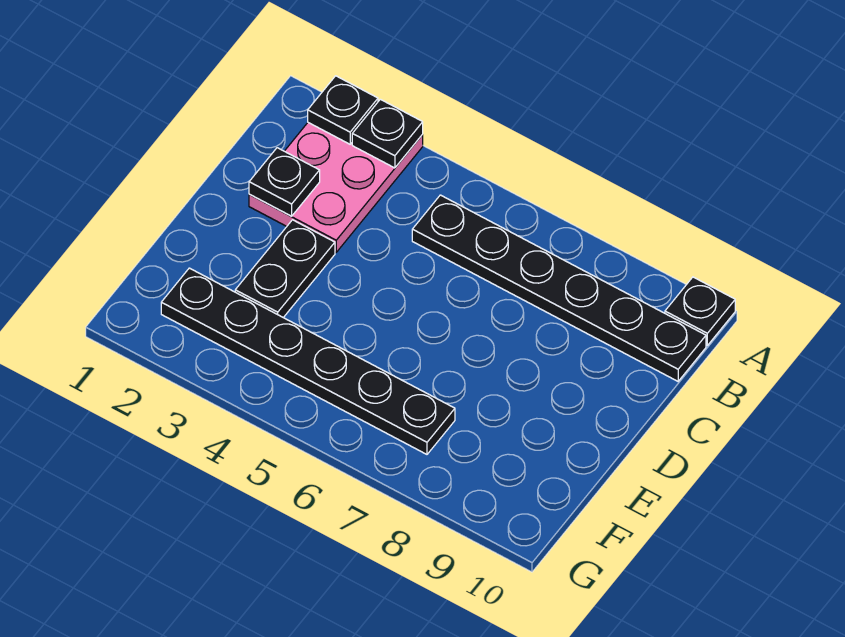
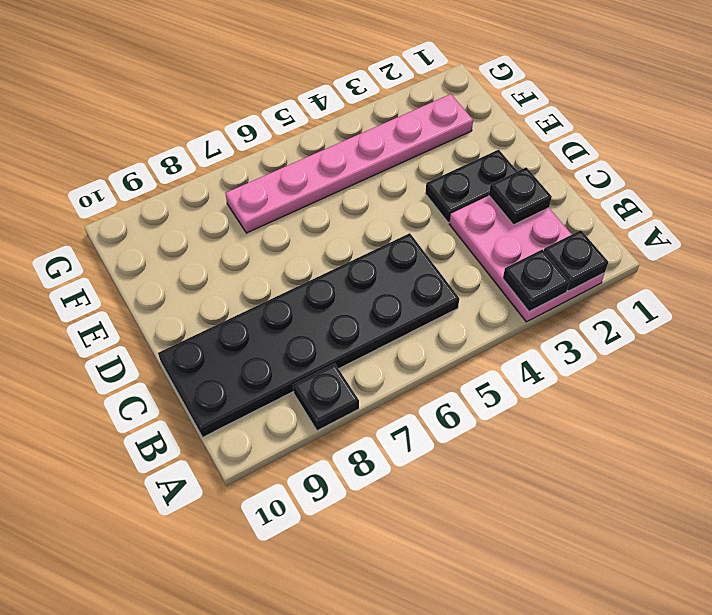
black plate A10 level 1 -> black plate A8 level 1
black plate B5:B10 level 1 -> black plate B5:C10 level 1
black plate D3:E3 level 1 -> black plate D2:D3 level 1
black plate F2:F7 level 1 -> pink plate F2:F7 level 1

